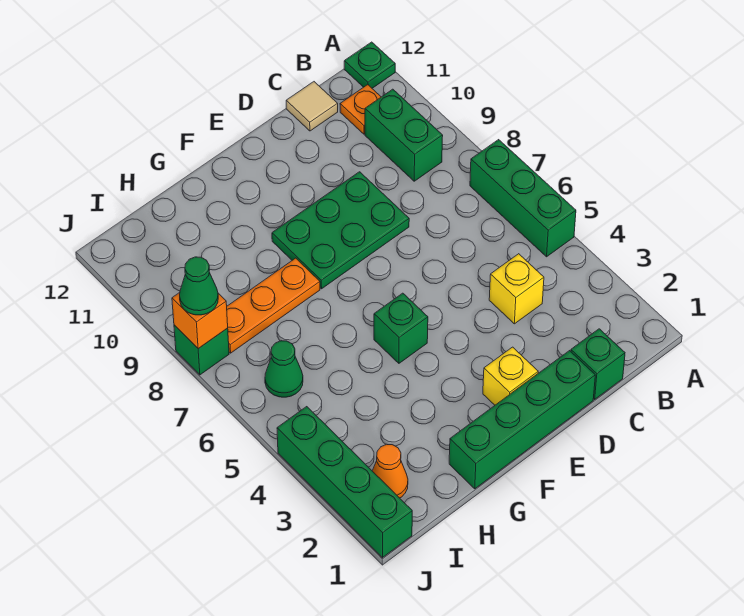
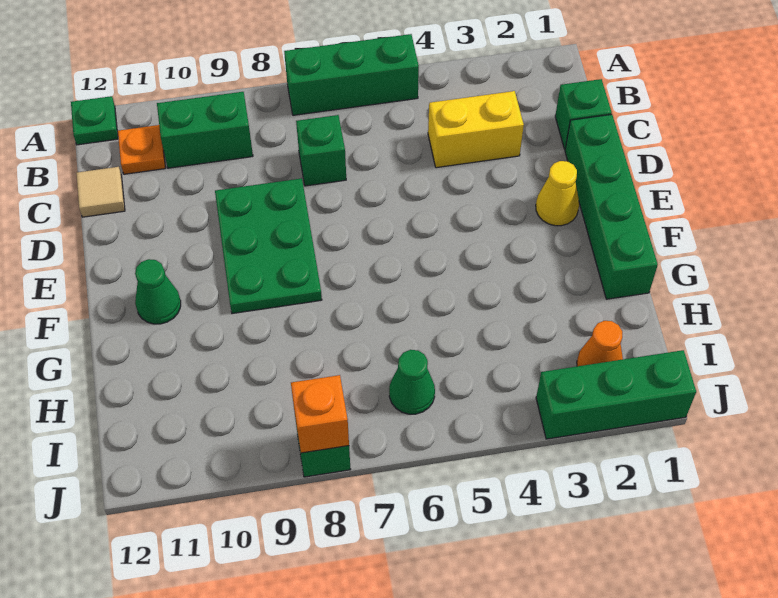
yellow brick C4 level 1 -> yellow brick C3:C4 level 1
yellow brick E2 level 1 -> yellow cone E2 level 1
green brick F5 level 1 -> green brick C7 level 1
orange plate G8:I8 level 1 -> none
green brick J1:J4 level 1 -> green brick J1:J3 level 1
green cone J8 level 3 -> green cone F11 level 1

